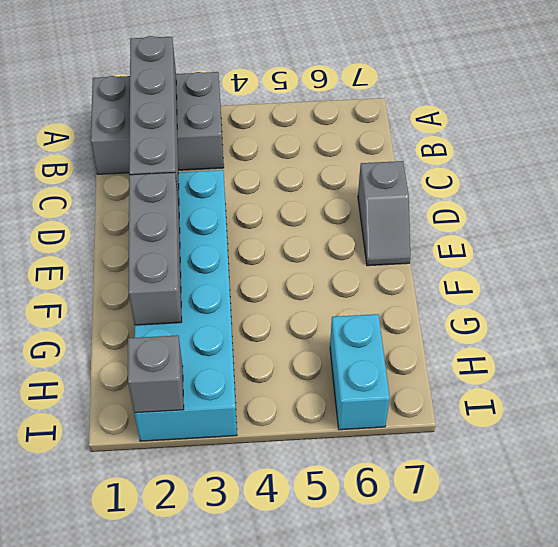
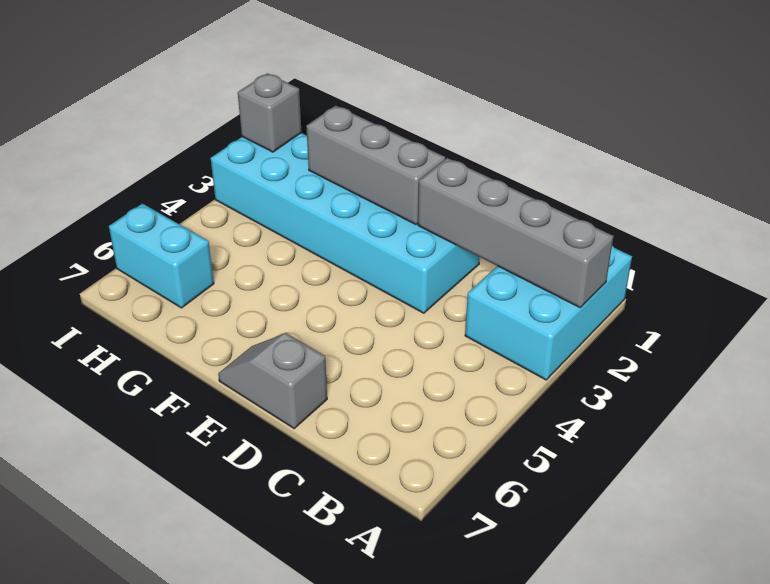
grey brick A1:B3 level 1 -> cyan brick A1:B3 level 1

